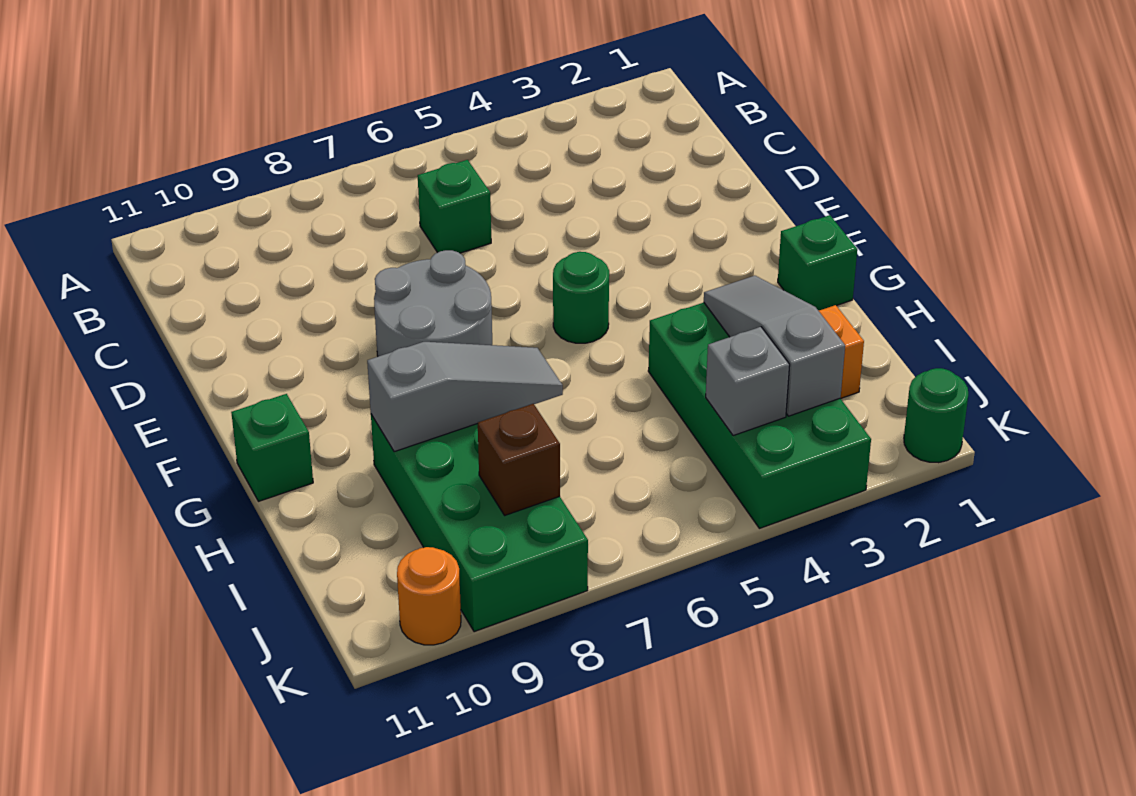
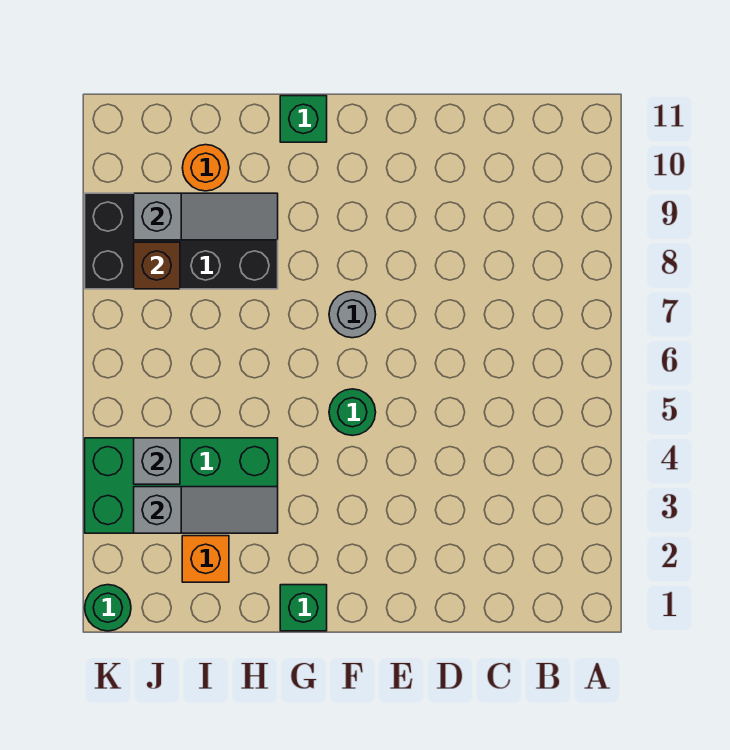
green brick C6 level 1 -> none
grey round brick E7:F8 level 1 -> grey round brick F7 level 1
grey slope H7:H9 level 2 top 9 -> grey slope H9:J9 level 2 top J
green brick H8:K9 level 1 -> black brick H8:K9 level 1
orange round brick K10 level 1 -> orange round brick I10 level 1

